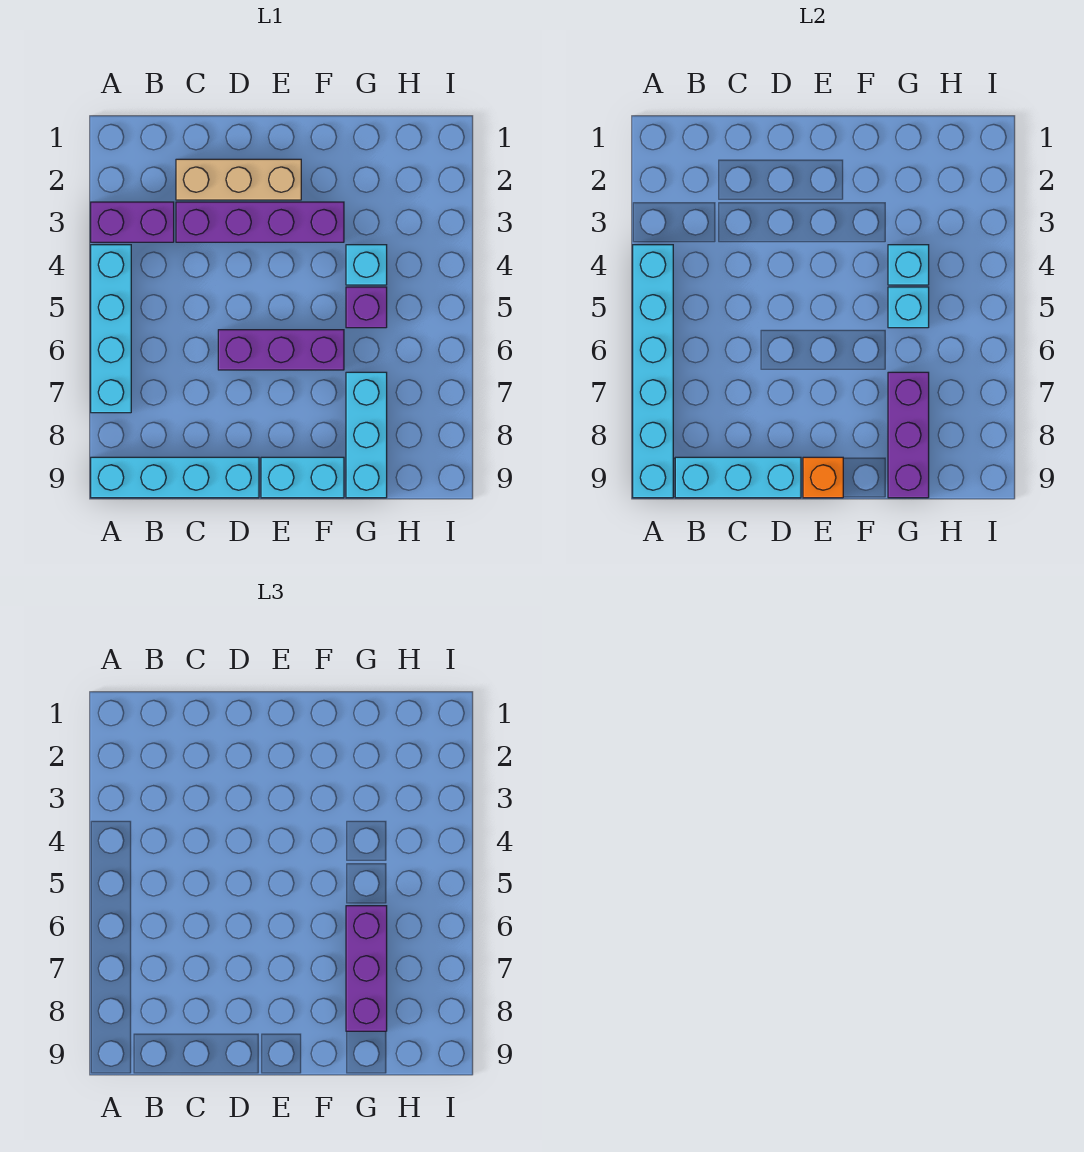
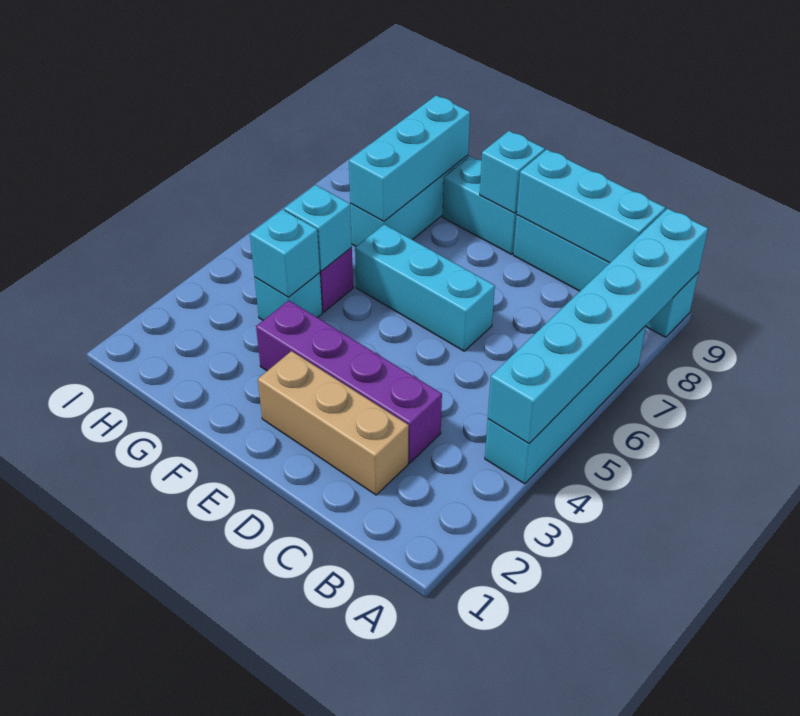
purple brick A3:B3 level 1 -> none
purple brick D6:F6 level 1 -> cyan brick D6:F6 level 1
orange brick E9 level 2 -> cyan brick E9 level 2
purple brick G6:G8 level 3 -> none
purple brick G7:G9 level 2 -> cyan brick G7:G9 level 2

